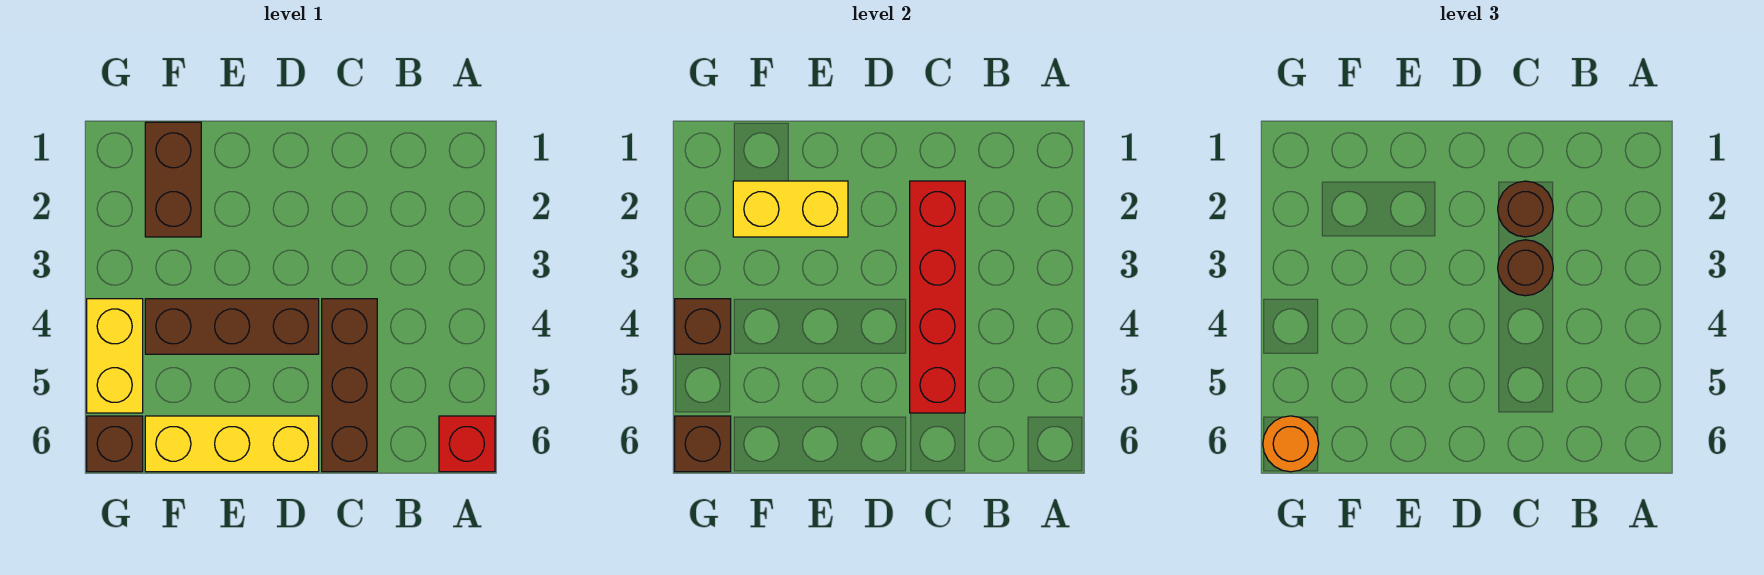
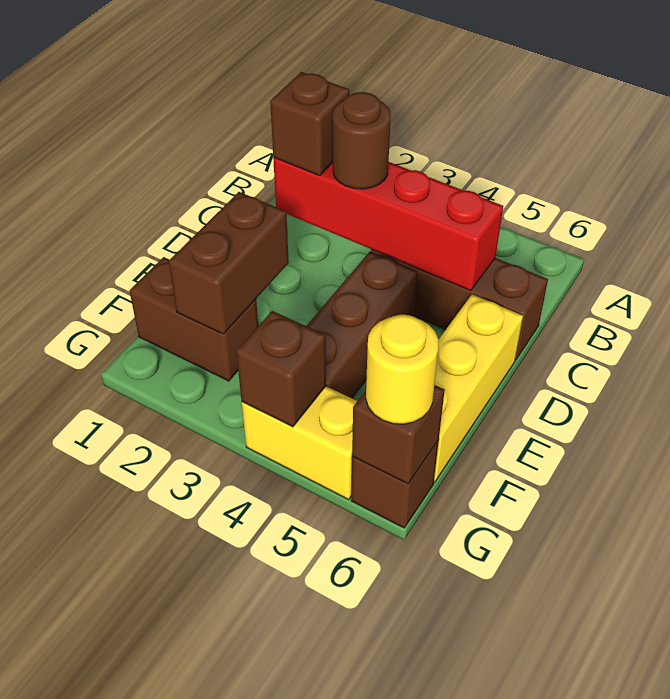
red brick A6 level 1 -> none
brown round brick C2 level 3 -> brown brick C2 level 3
yellow brick E2:F2 level 2 -> brown brick E2:F2 level 2
orange round brick G6 level 3 -> yellow round brick G6 level 3

